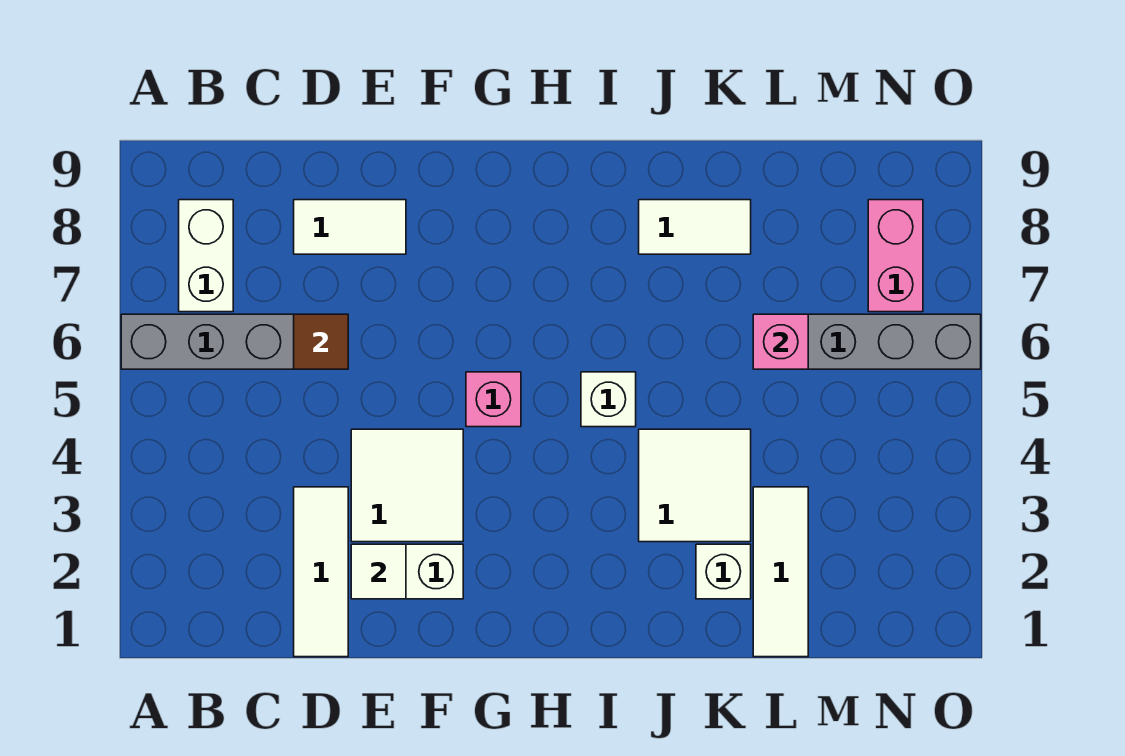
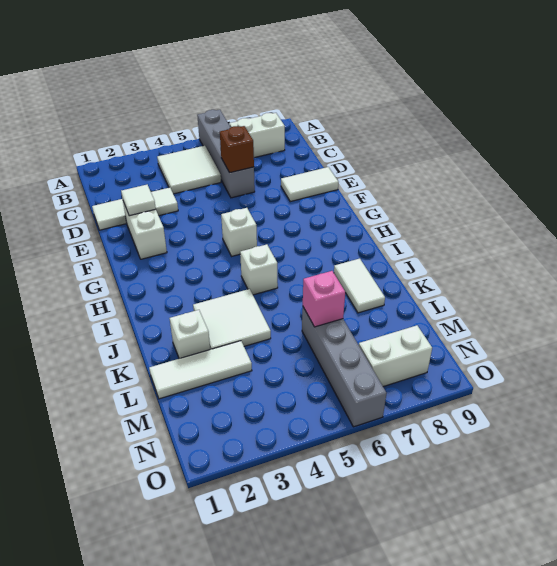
brown tile D6 level 2 -> brown brick D6 level 2
white tile D8:E8 level 1 -> white tile E8:E9 level 1
white tile E3:F4 level 1 -> white tile B4:C5 level 1
pink brick G5 level 1 -> white brick G5 level 1
pink brick N7:N8 level 1 -> white brick N7:N8 level 1

